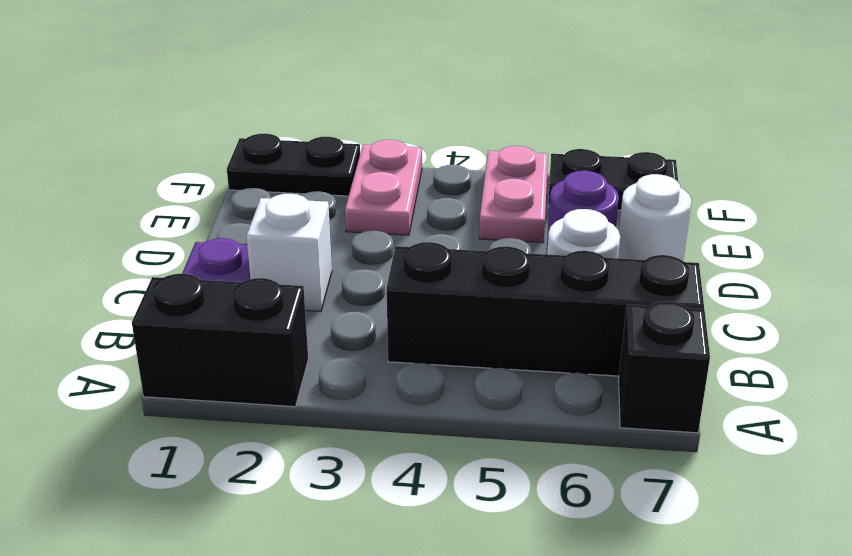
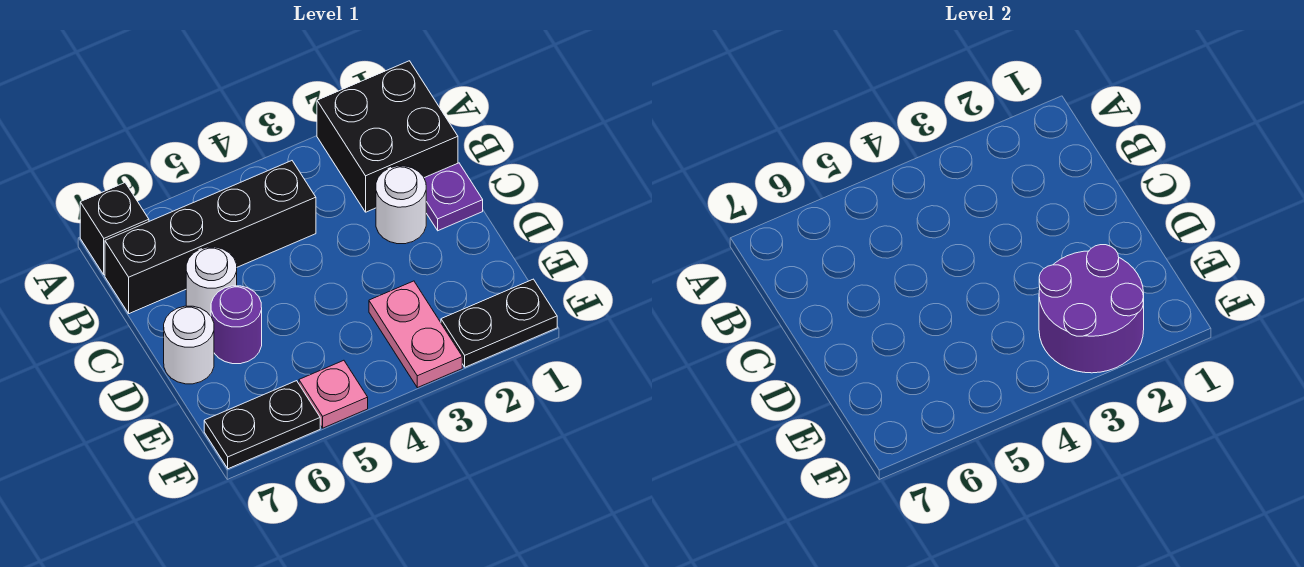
black brick A1:A2 level 1 -> black brick A1:B2 level 1
white brick C2 level 1 -> white round brick C2 level 1
none -> purple round brick E2:F3 level 2
pink plate E5:F5 level 1 -> pink plate F5 level 1

